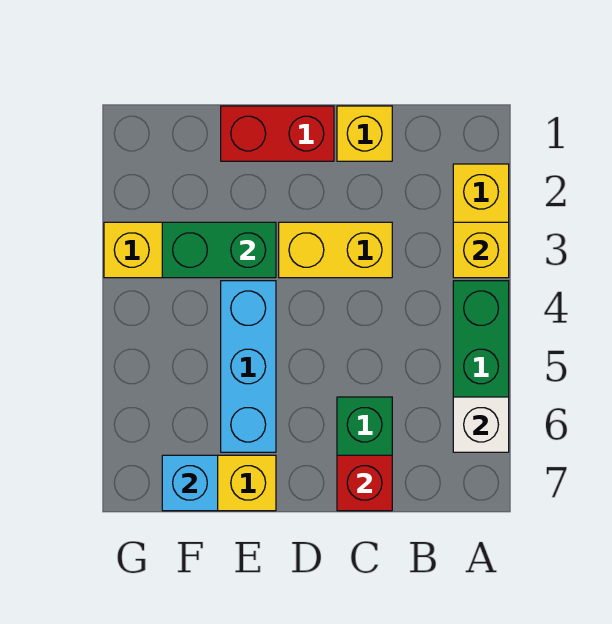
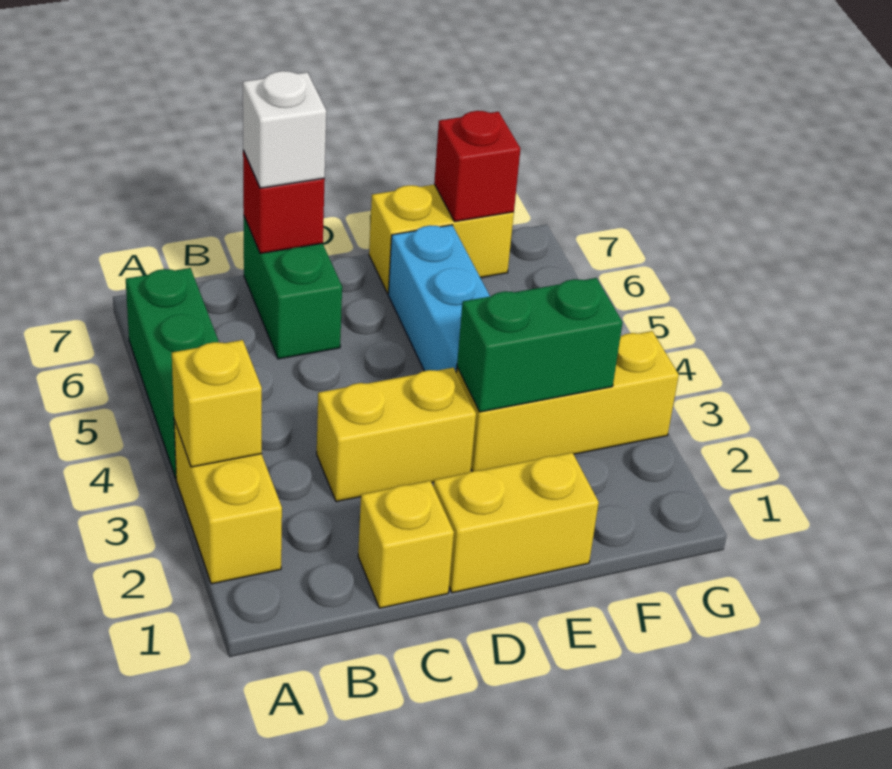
white brick A6 level 2 -> white brick C7 level 3
red brick D1:E1 level 1 -> yellow brick D1:E1 level 1
cyan brick F7 level 2 -> red brick F7 level 2

